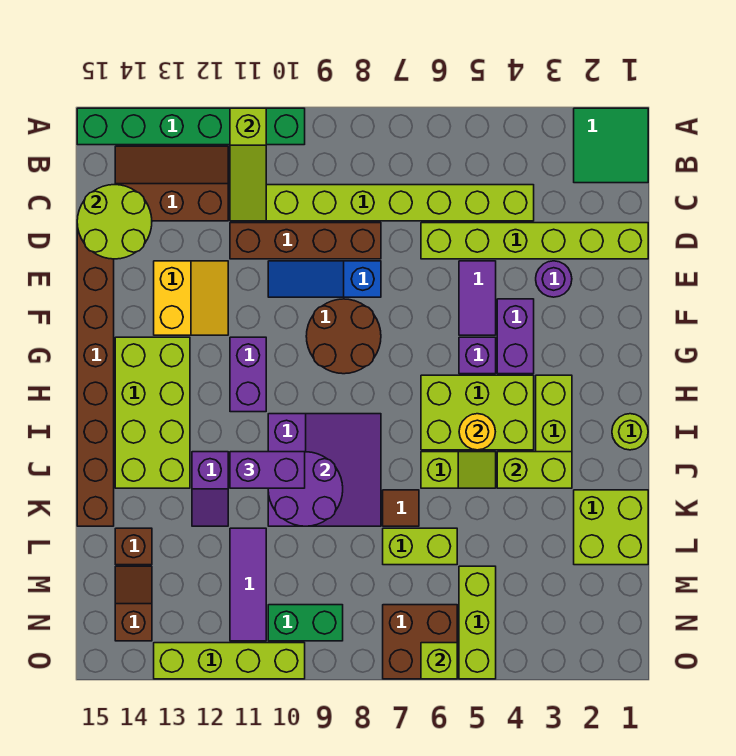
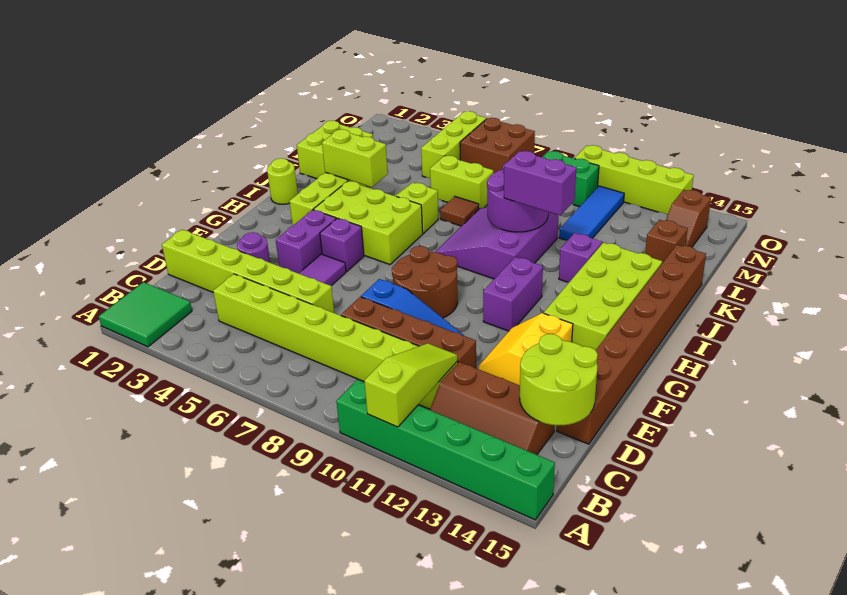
yellow round brick I5 level 2 -> none
purple tile L11:N11 level 1 -> blue tile L11:N11 level 1
lime brick O6 level 2 -> none

